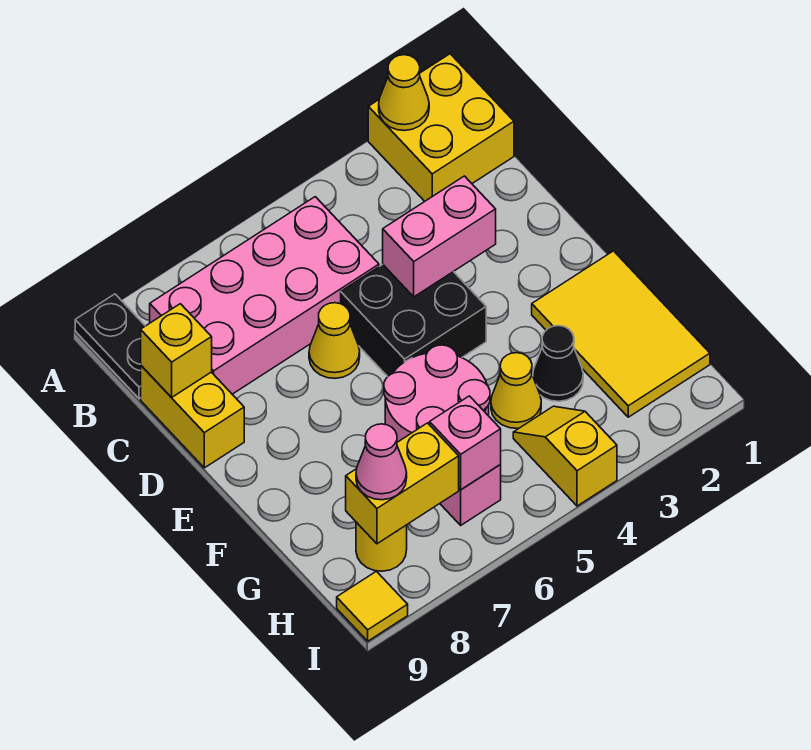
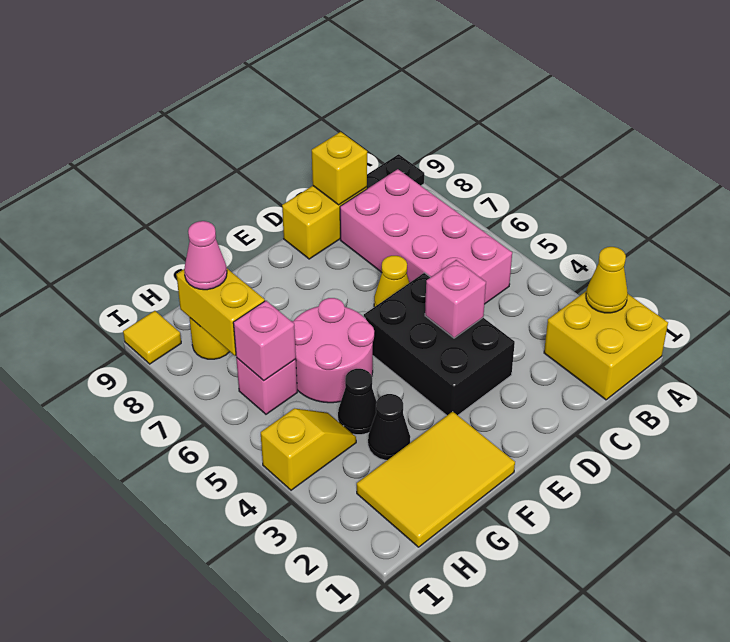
pink brick D3:D4 level 2 -> pink brick D4 level 2
black brick D4:E5 level 1 -> black brick D3:E5 level 1
yellow cone G4 level 1 -> black cone G4 level 1

